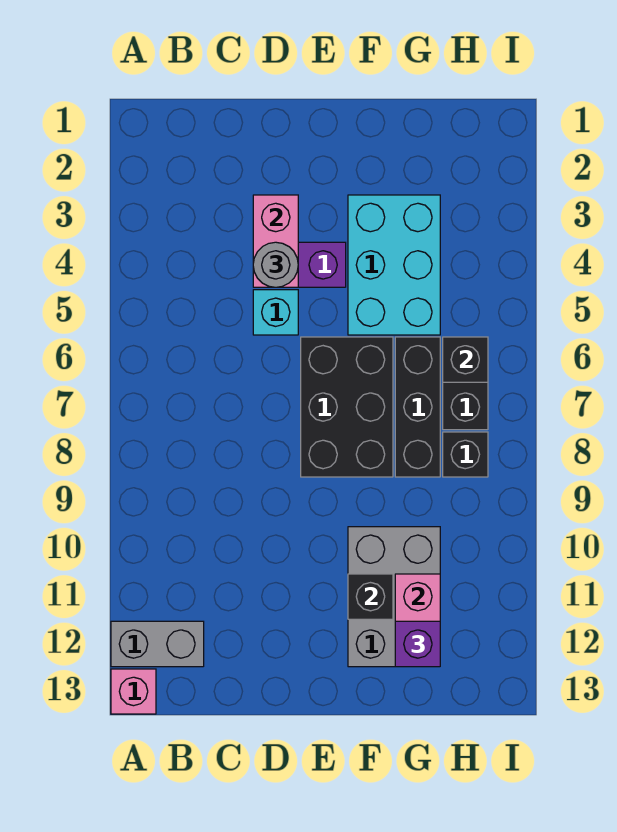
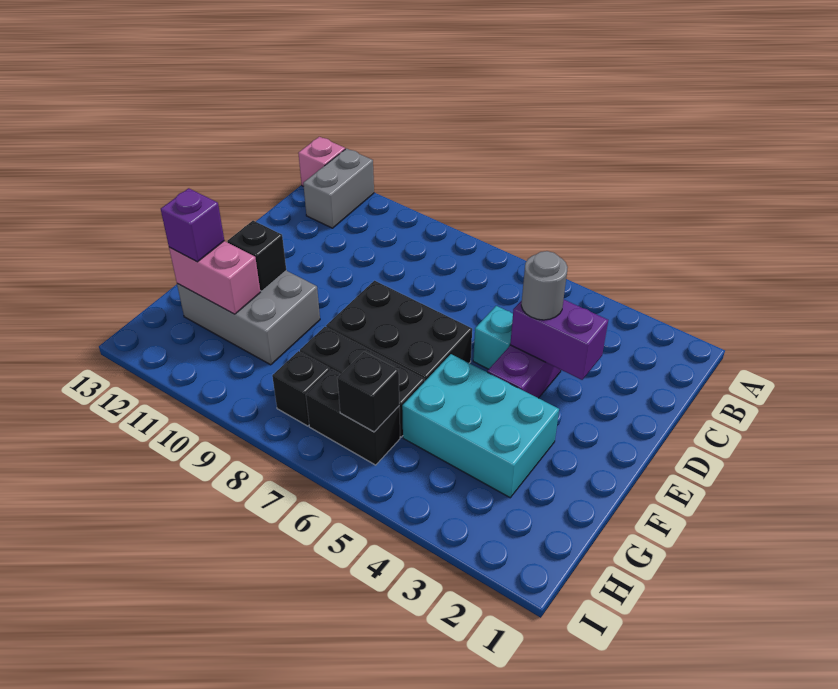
pink brick D3:D4 level 2 -> purple brick D3:D4 level 2

